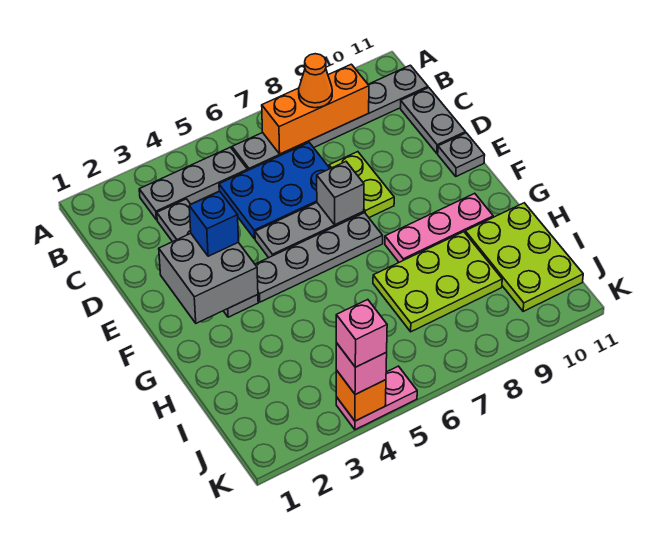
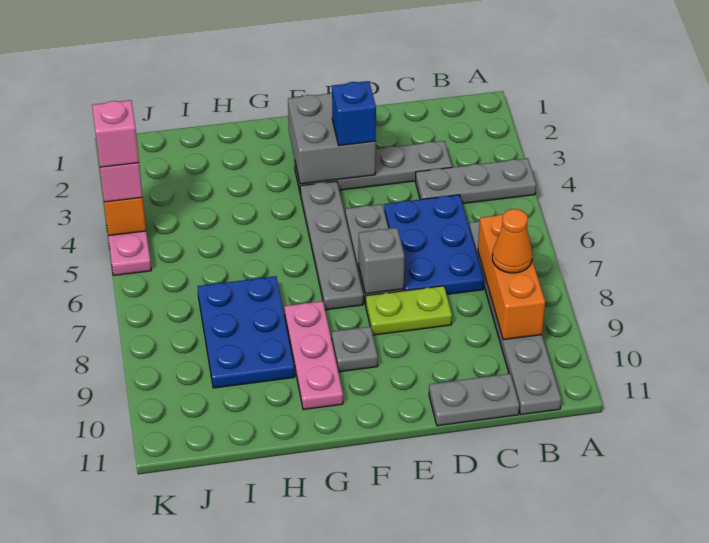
grey plate B3:B5 level 1 -> grey plate A4:C4 level 1
grey plate E11 level 1 -> grey plate F9 level 1
lime plate H7:I9 level 1 -> blue plate H7:I9 level 1
lime plate H10:J11 level 1 -> none

